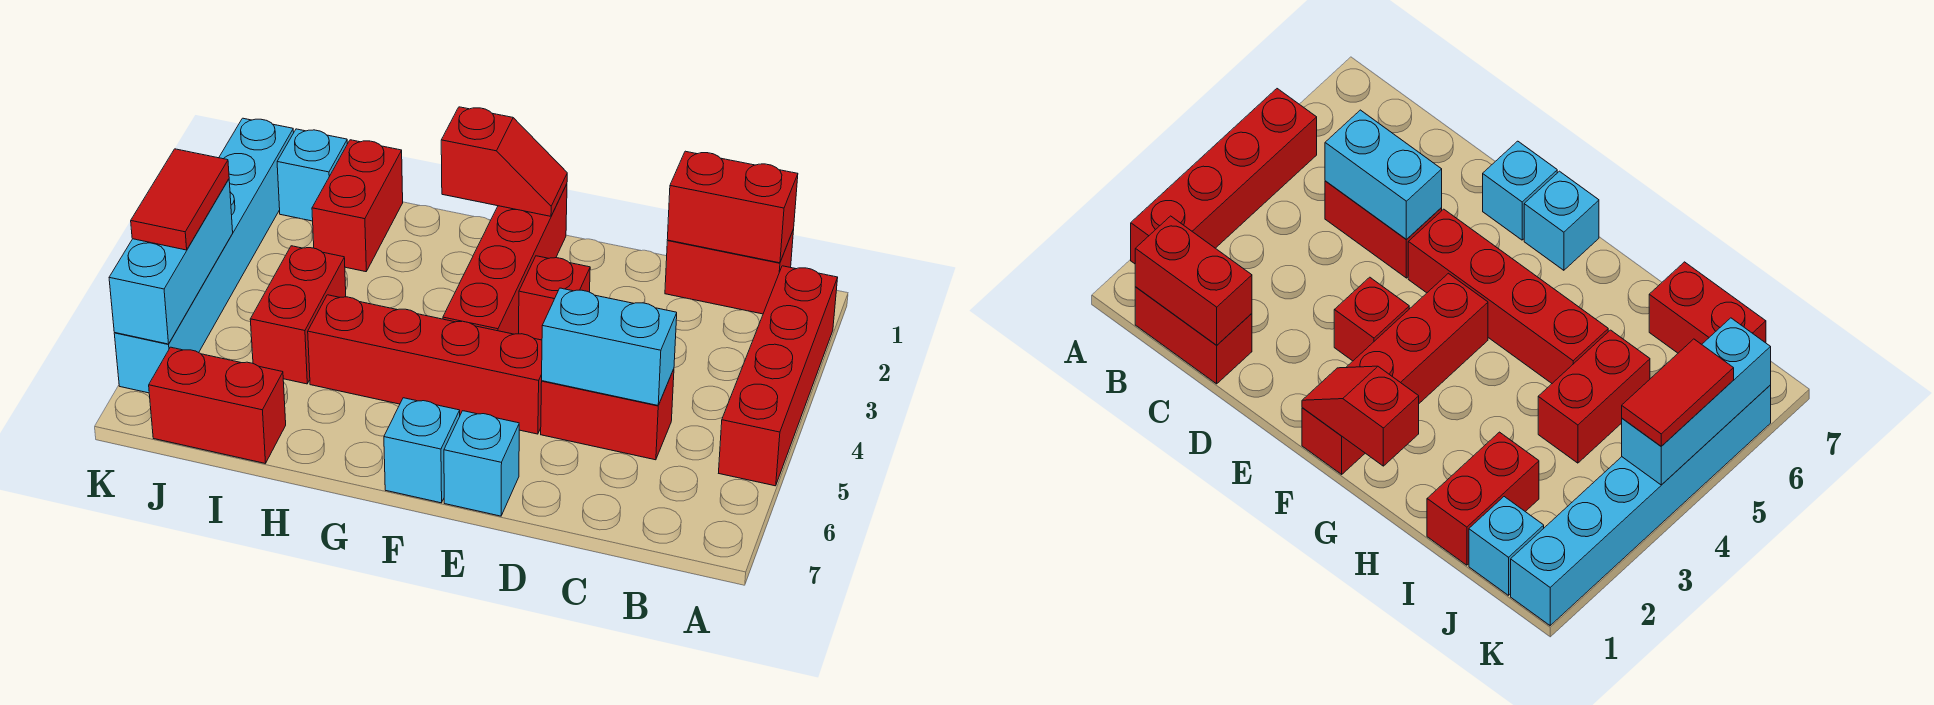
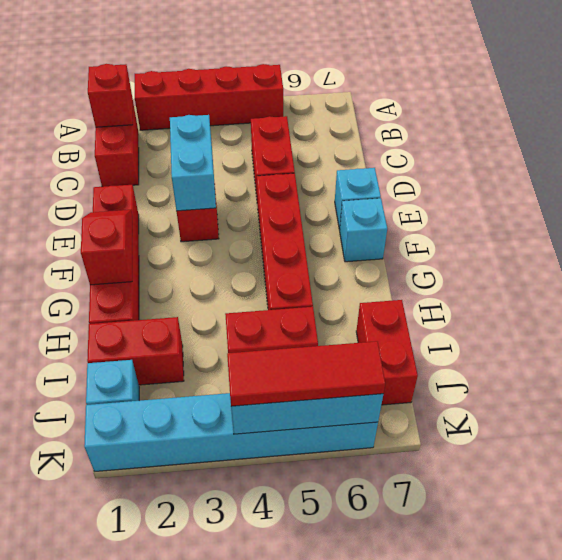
red brick B1:C1 level 2 -> red brick B1 level 2
cyan brick C5:D5 level 2 -> cyan brick D3:E3 level 2
red brick F1:F4 level 1 -> red brick E1:H1 level 1
red tile K4:K5 level 3 -> red tile K4:K6 level 3

